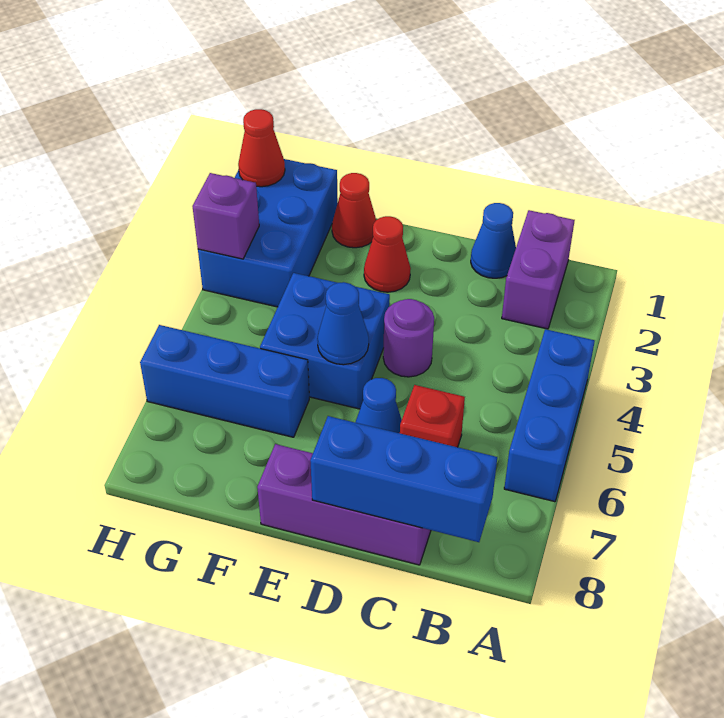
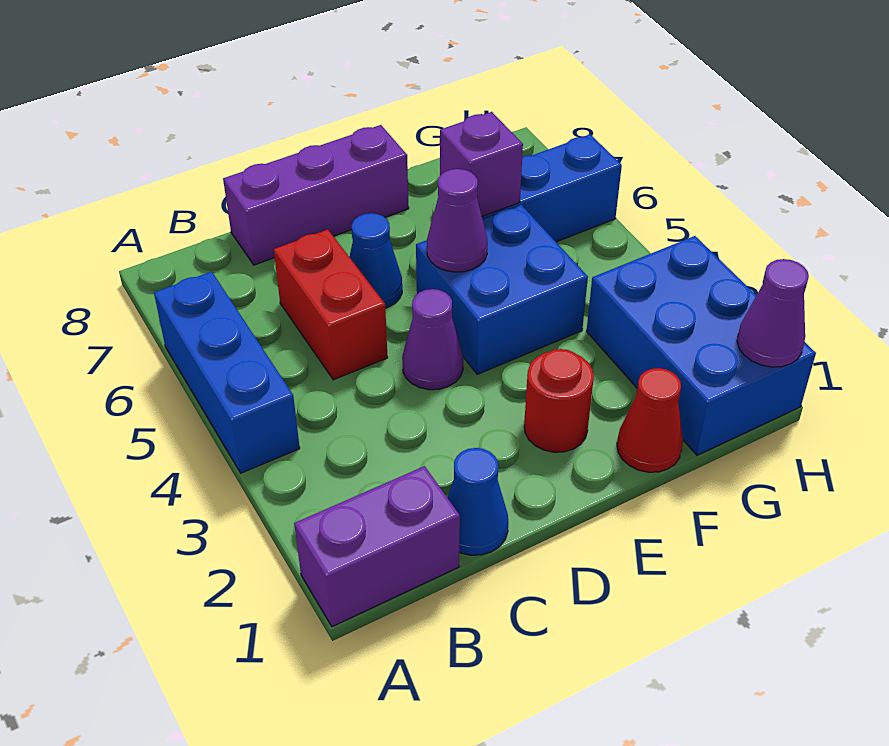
purple brick B1:B2 level 1 -> purple brick A1:B1 level 1
blue brick B8:D8 level 2 -> none
red brick C6 level 1 -> red brick C5:C6 level 1
purple round brick D4 level 1 -> purple cone D4 level 1
red cone E2 level 1 -> red round brick E2 level 1
blue cone E5 level 2 -> purple cone E5 level 2
red cone H1 level 2 -> purple cone H1 level 2
purple brick H3 level 2 -> purple brick F6 level 2

